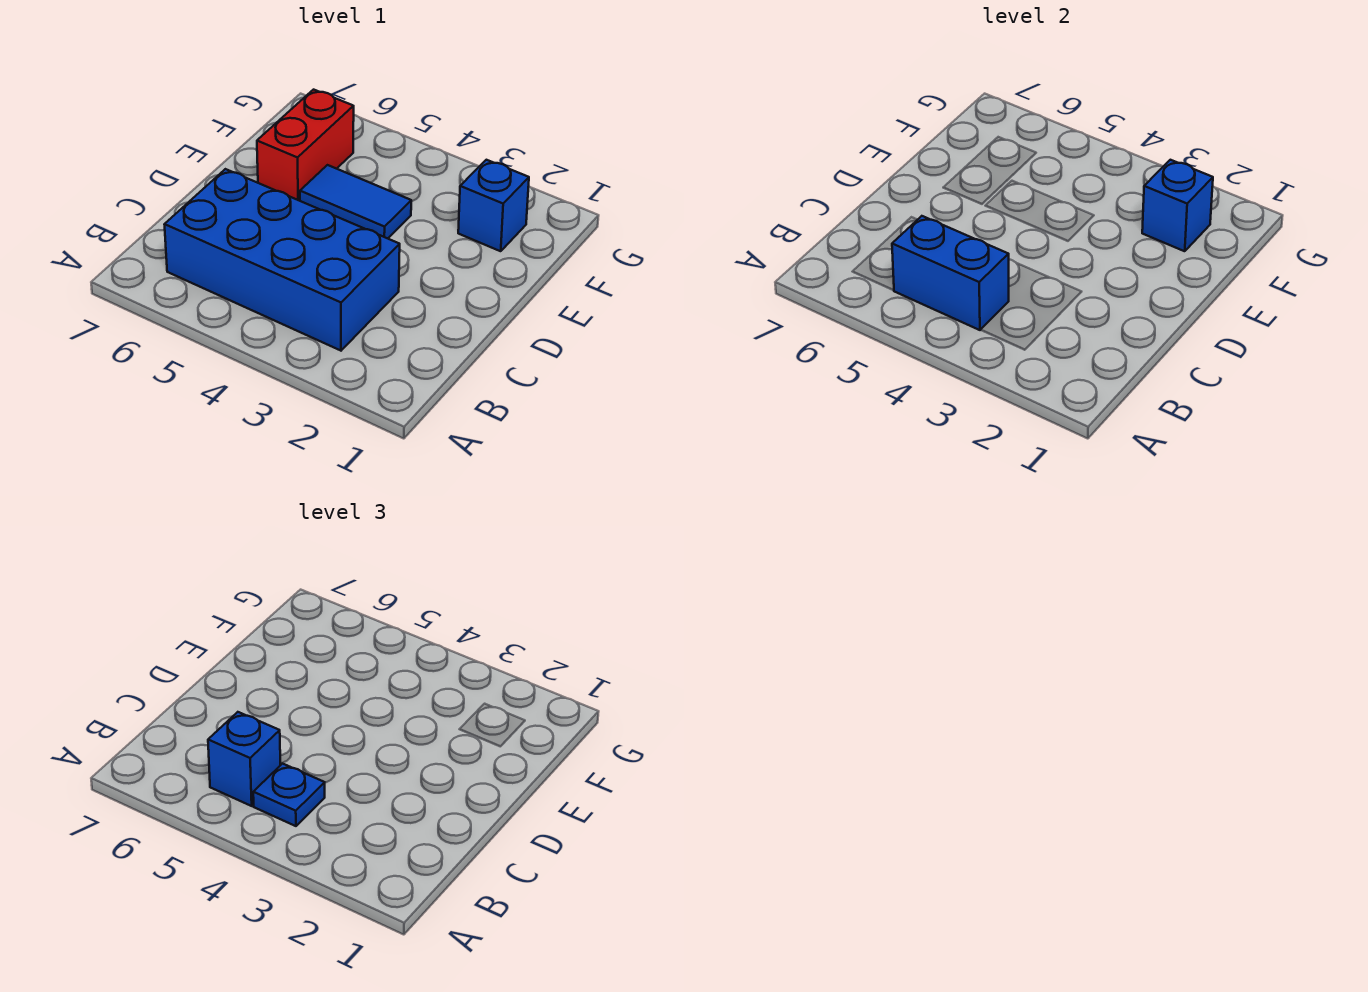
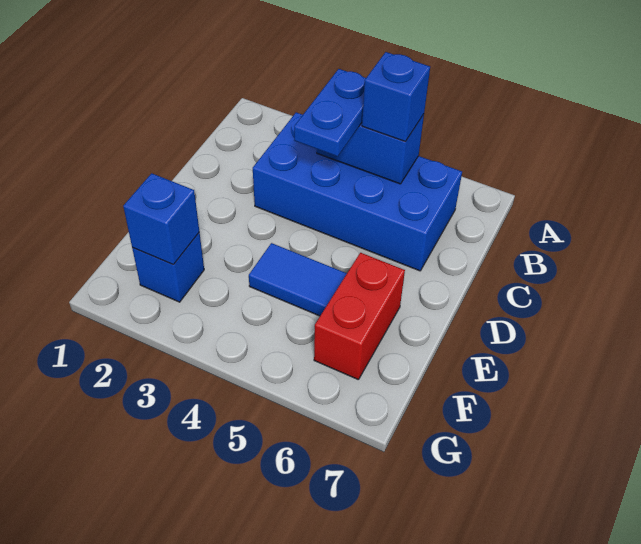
blue plate B4 level 3 -> blue plate B4:C4 level 3

